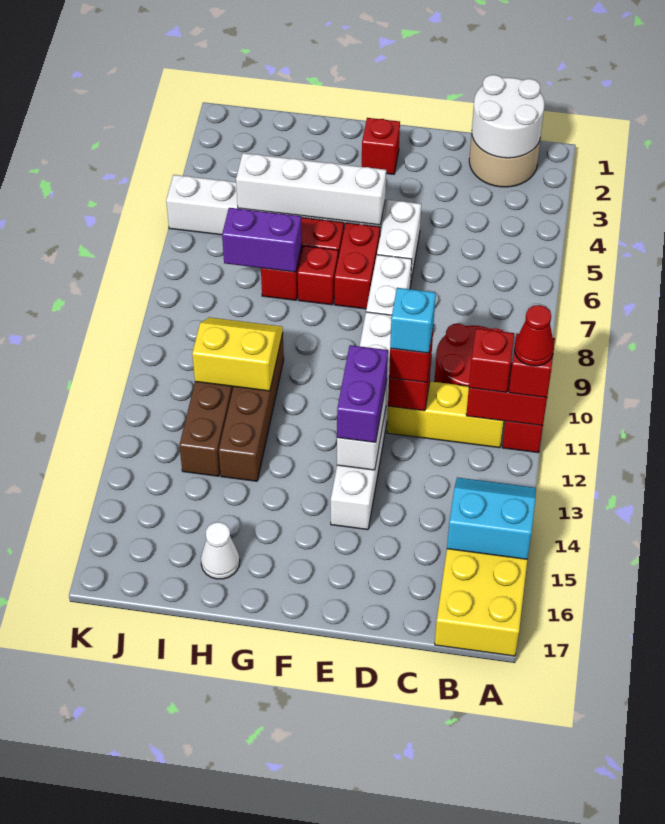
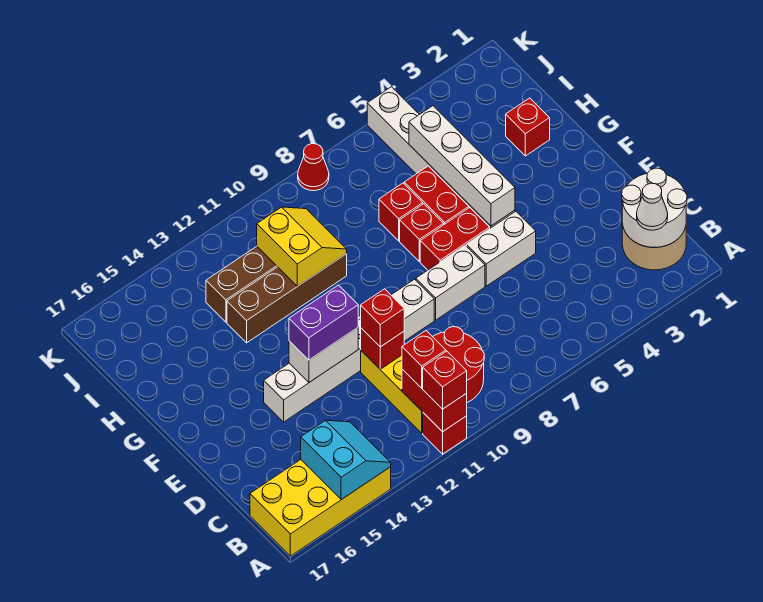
red cone A11 level 4 -> red cone K8 level 1
cyan brick D11 level 4 -> none
red brick F2 level 1 -> red brick H2 level 1
purple brick H7:I7 level 2 -> none
white cone H16 level 1 -> white cone B2 level 3

